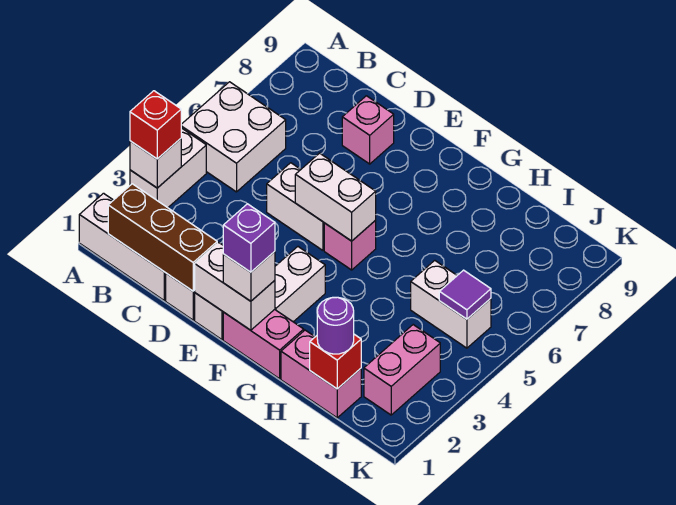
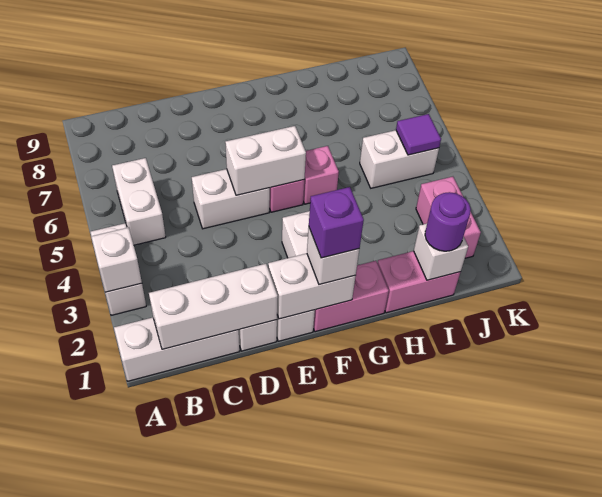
red brick A3 level 3 -> none
white brick A5:B6 level 1 -> white brick B5:B6 level 1
brown brick B1:D1 level 2 -> white brick B1:D1 level 2
pink brick D8 level 1 -> pink brick G5 level 1
red brick I1 level 2 -> white brick I1 level 2

